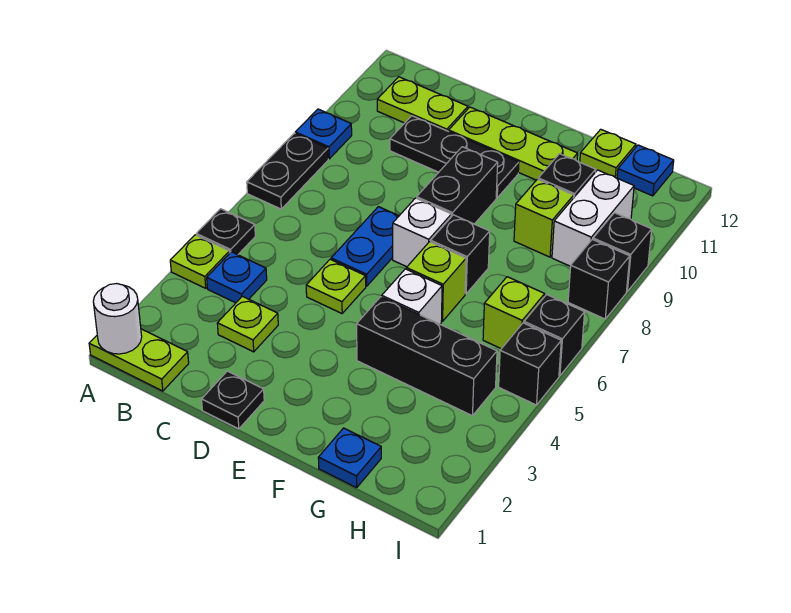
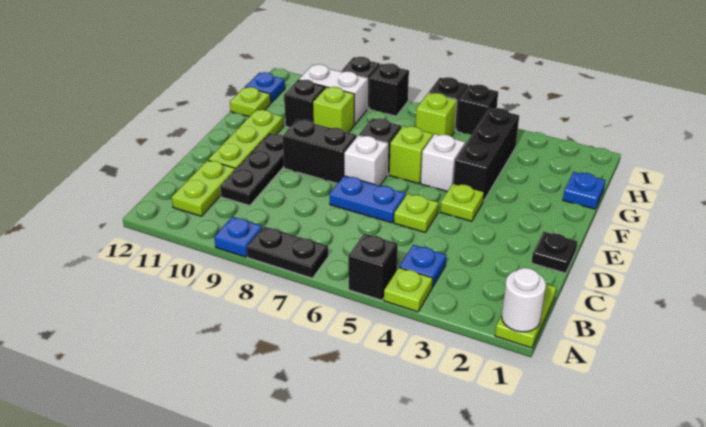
black plate A5 level 1 -> black brick A5 level 1
lime plate C3 level 1 -> lime plate E4 level 1

